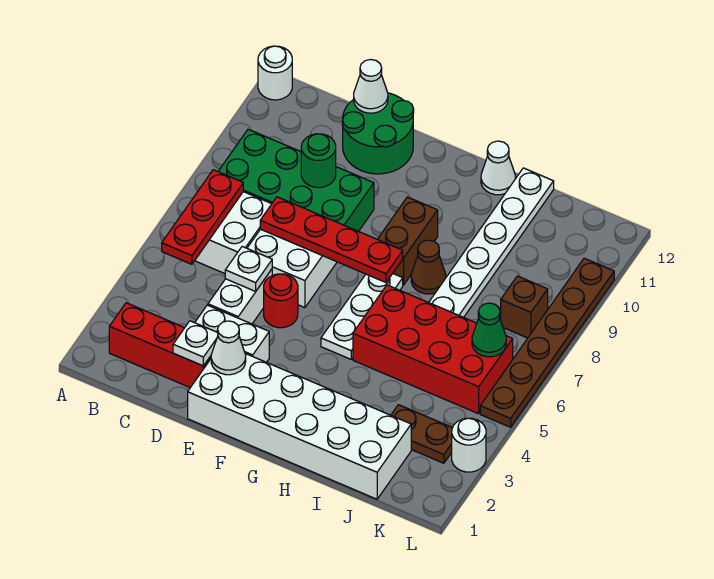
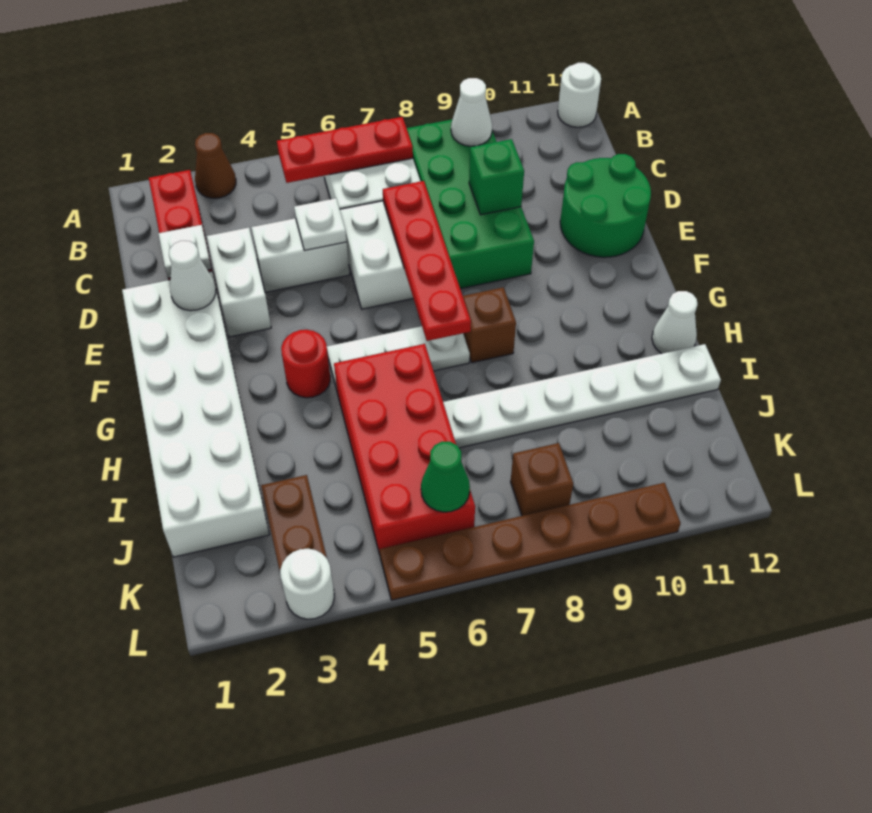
green round brick D9 level 2 -> green brick D9 level 2
white cone D12 level 2 -> white cone B9 level 2
red round brick E5 level 1 -> red round brick G4 level 1
brown brick G8:G9 level 1 -> brown brick G8 level 1
brown cone H8 level 1 -> brown cone A3 level 1

